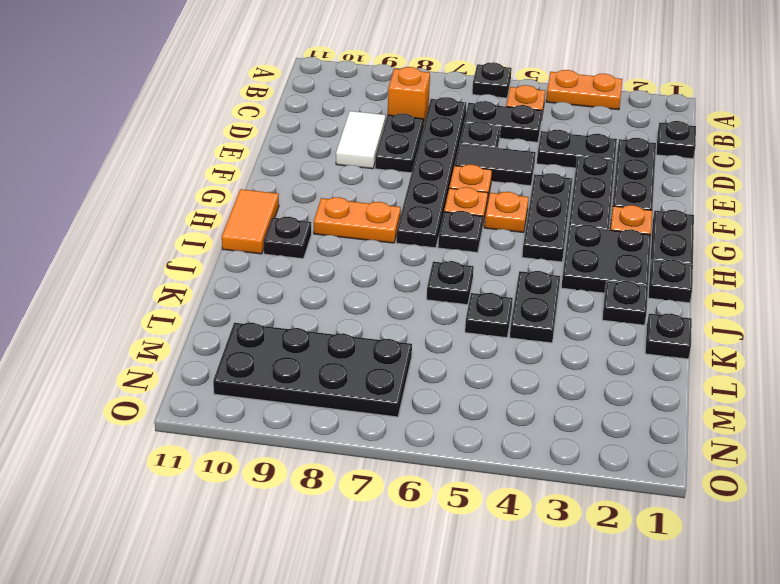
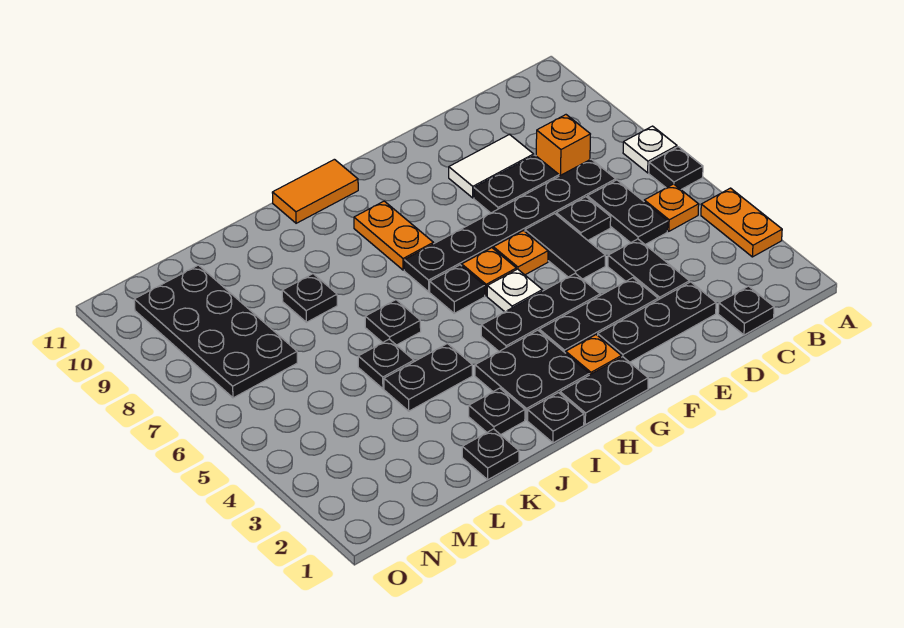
none -> white plate A7 level 1
orange plate G5 level 1 -> white plate G5 level 1
black plate I10 level 1 -> black plate K8 level 1

